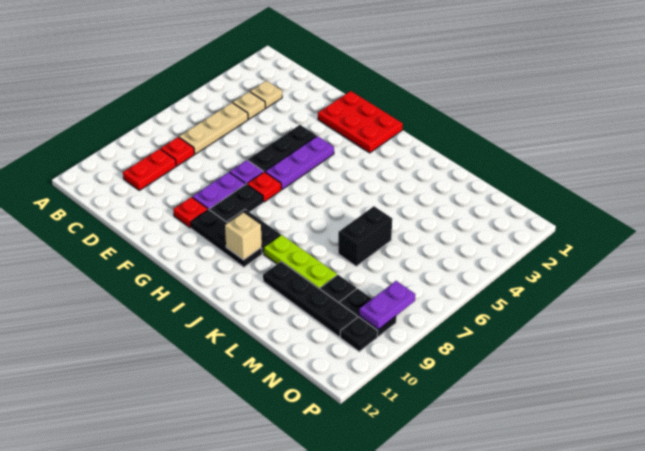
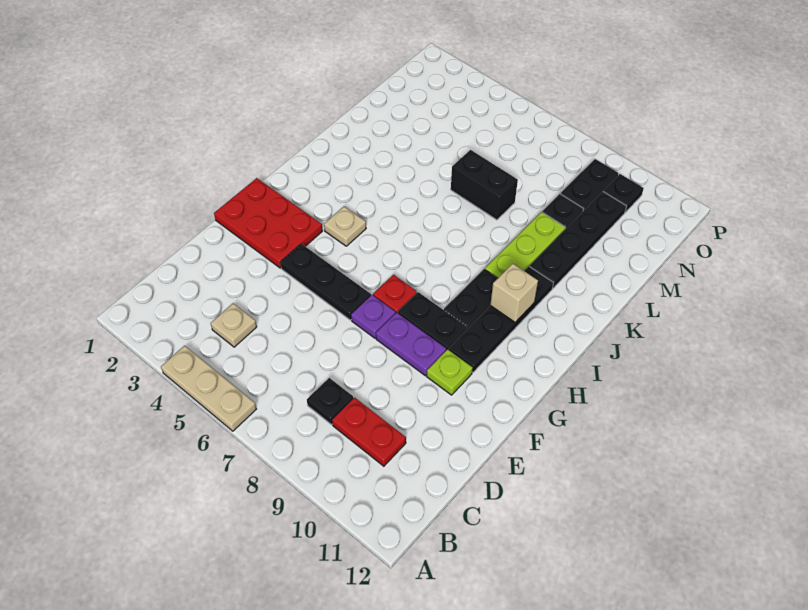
tan plate C3 level 1 -> tan plate H4 level 1
tan plate C5:C7 level 1 -> tan plate A4:A6 level 1
red plate C8 level 1 -> black plate C8 level 1
red plate F1:H2 level 1 -> red plate F1:G3 level 1
red plate F10 level 1 -> lime plate F10 level 1
purple plate G4:G6 level 1 -> none
black plate G10:I10 level 1 -> black plate G10:J10 level 1
purple plate O8:O9 level 2 -> none

